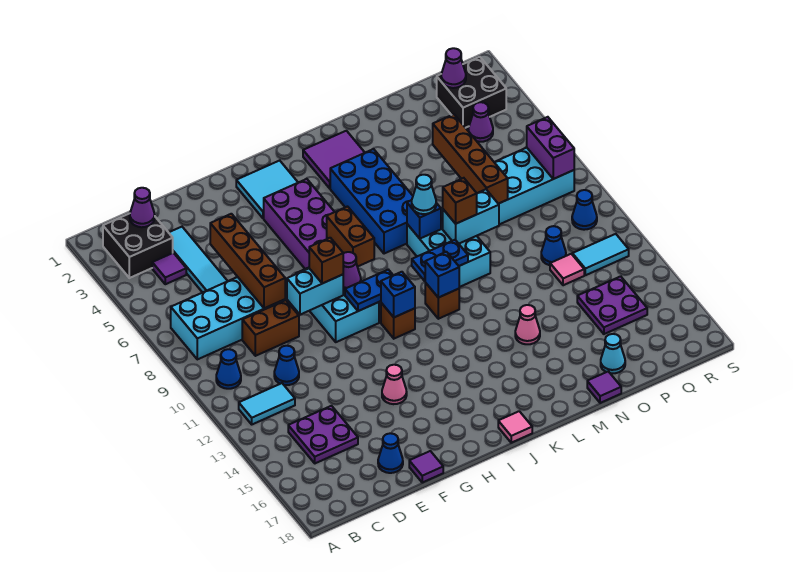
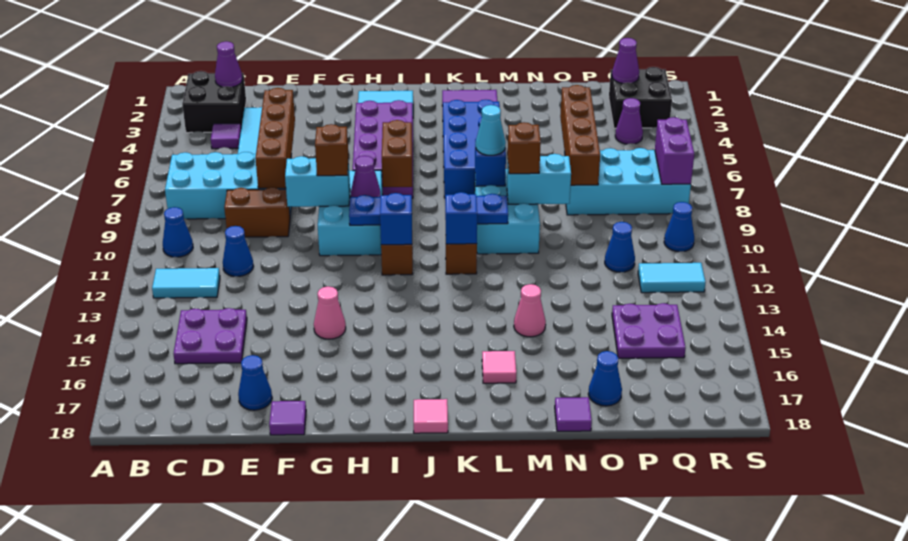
cyan cone O17 level 1 -> blue cone O17 level 1
pink tile P12 level 1 -> pink tile L16 level 1

